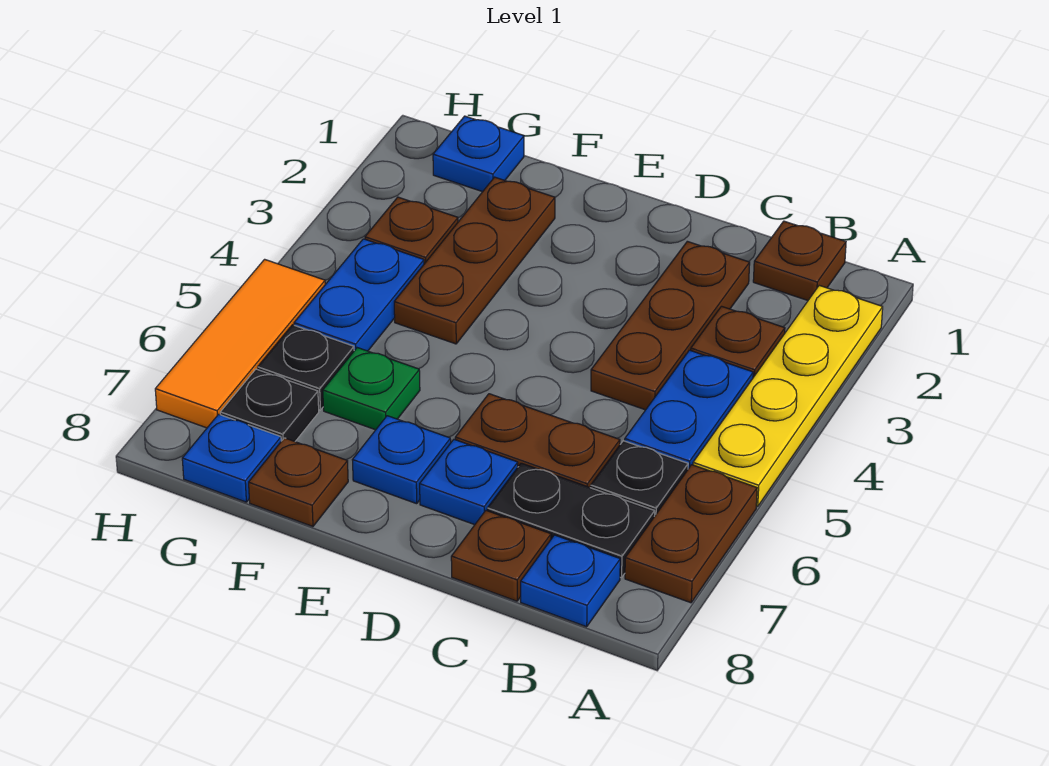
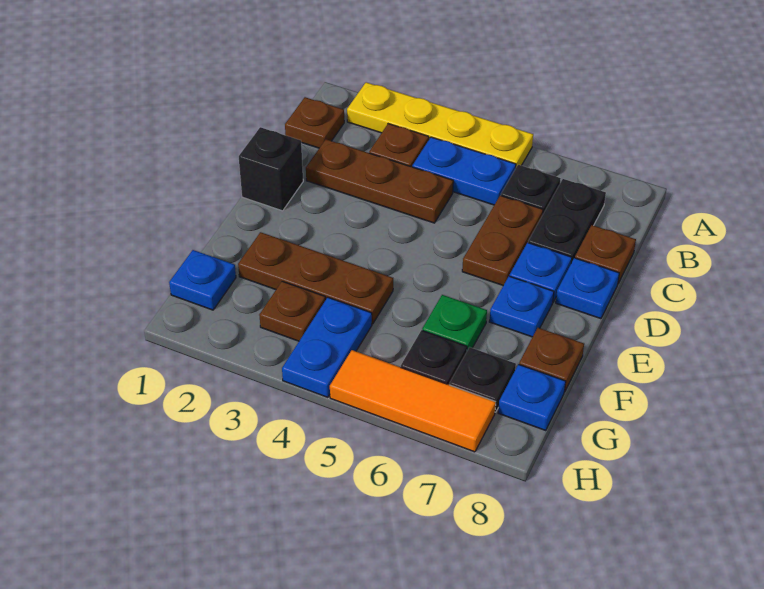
brown plate A6:A7 level 1 -> none
blue plate B8 level 1 -> blue plate D8 level 1
none -> black brick D1 level 1
blue plate G4:G5 level 1 -> blue plate G4:H4 level 1

